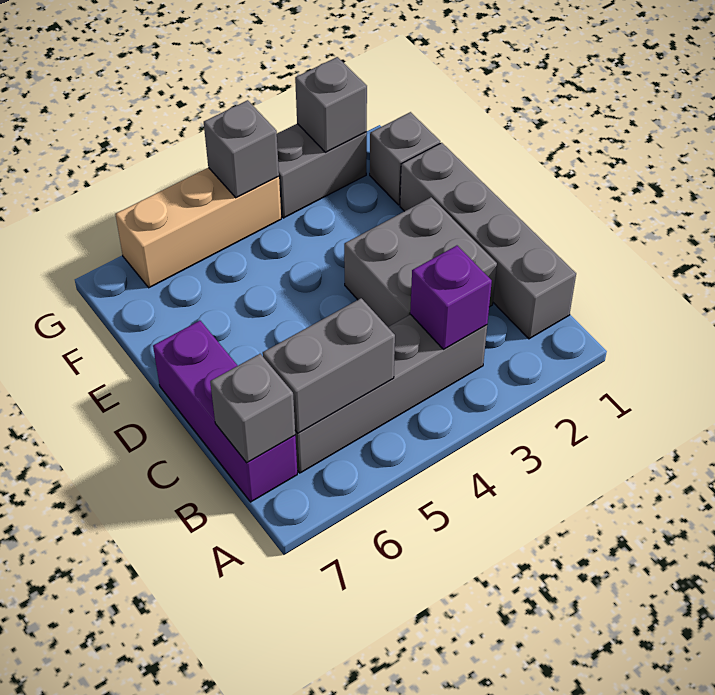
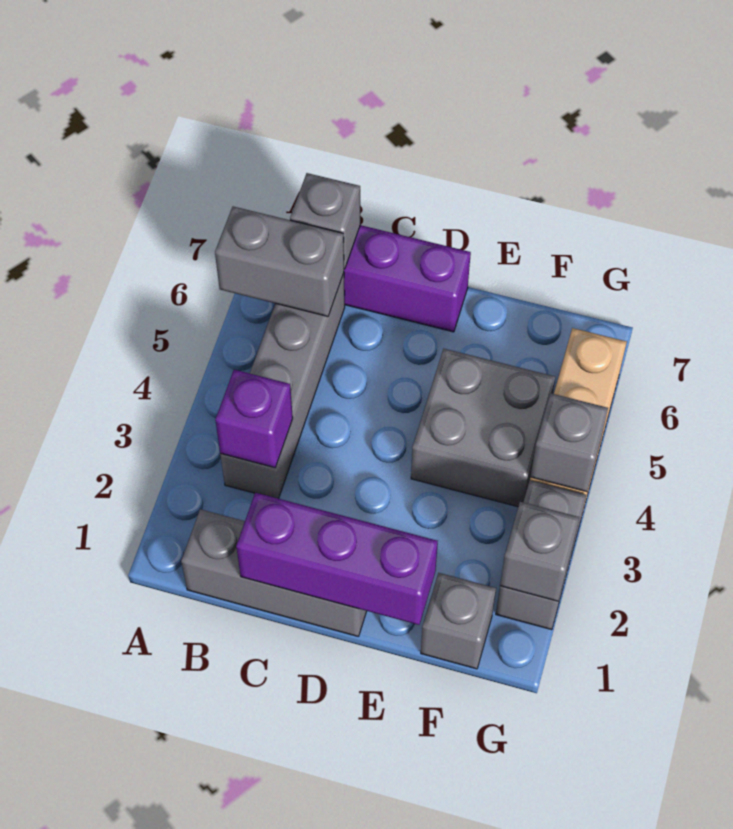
grey brick B1:E1 level 1 -> grey brick B1:D1 level 1
grey brick B5:B6 level 2 -> grey brick A6:B6 level 2
none -> purple brick C1:E1 level 2
grey brick C2:D3 level 1 -> grey brick E4:F5 level 1

